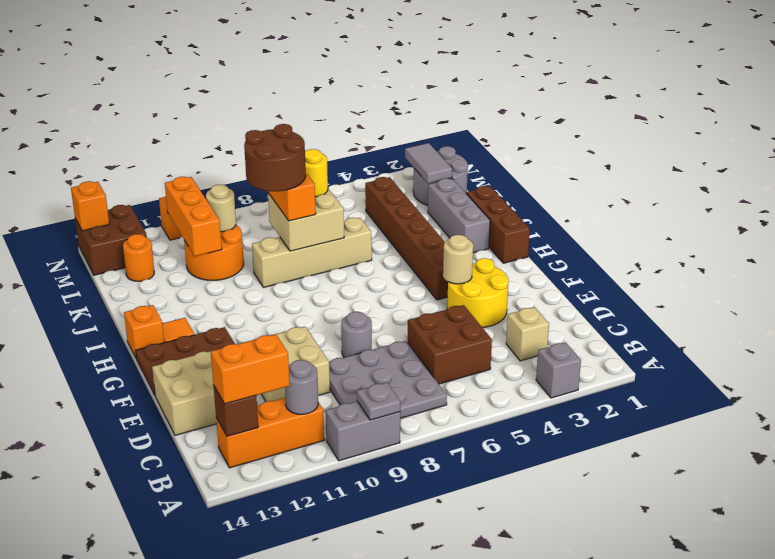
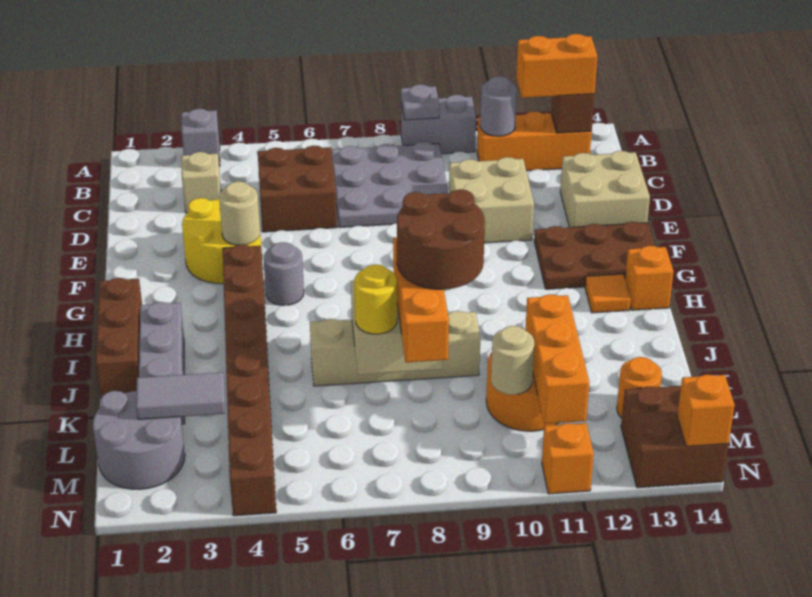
grey round brick E8 level 1 -> grey round brick G5 level 1
brown brick G4:L4 level 1 -> brown brick G4:N4 level 1
grey tile L2:M2 level 2 -> grey tile L2:L3 level 2

